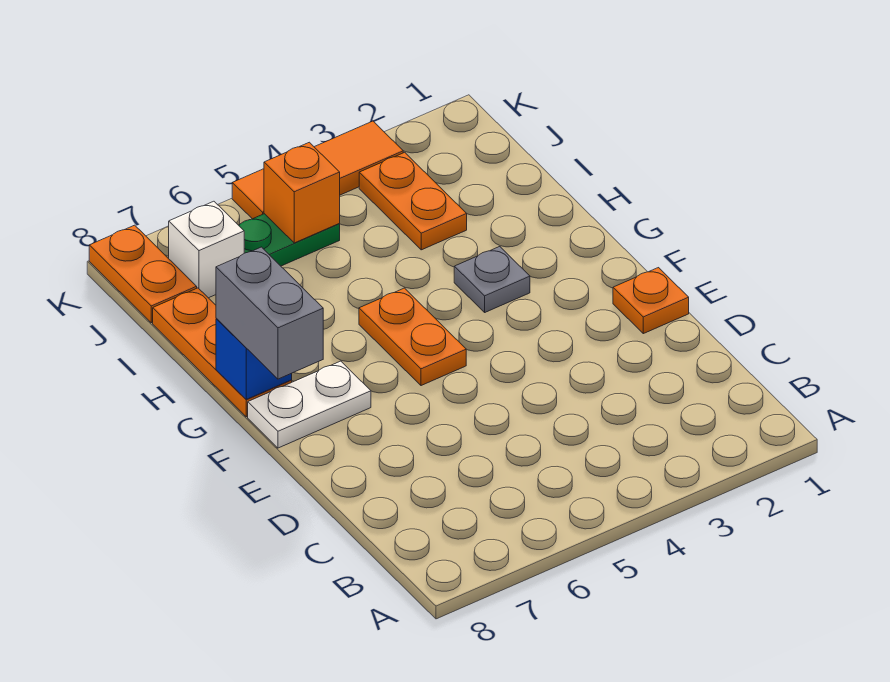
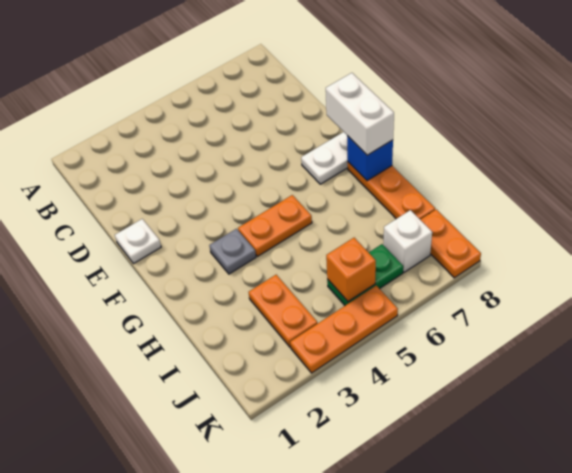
orange plate E1 level 1 -> white plate E1 level 1
orange plate F5:G5 level 1 -> orange plate G4:G5 level 1
grey brick F8:G8 level 3 -> white brick F8:G8 level 3
orange tile K3:K5 level 1 -> orange plate K3:K5 level 1

